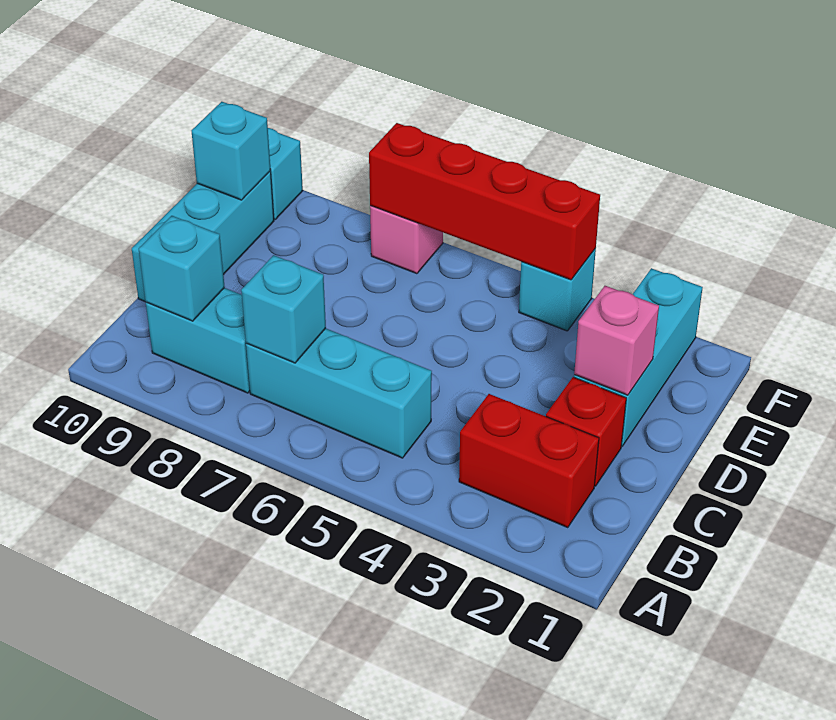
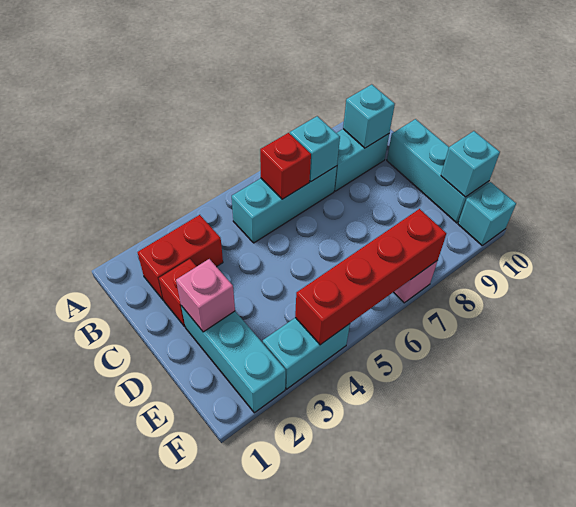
none -> red brick B6 level 2
cyan brick F4 level 1 -> cyan brick F3:F4 level 1

